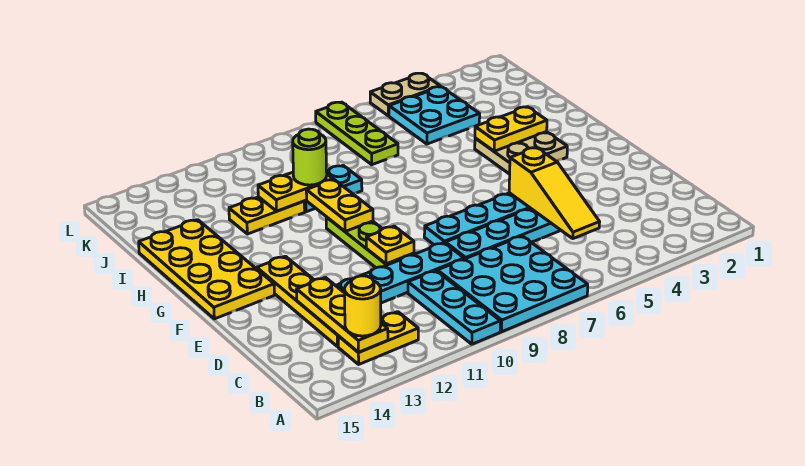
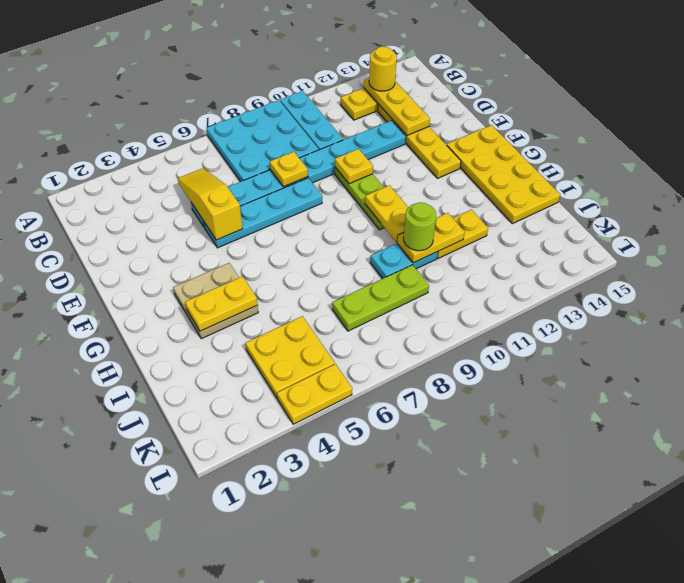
none -> yellow plate D8 level 2
cyan plate J4:K5 level 1 -> yellow plate J4:K5 level 1
lime plate J7:L7 level 1 -> lime plate J7:J9 level 1
tan plate L4:L5 level 1 -> yellow plate L4:L5 level 1

